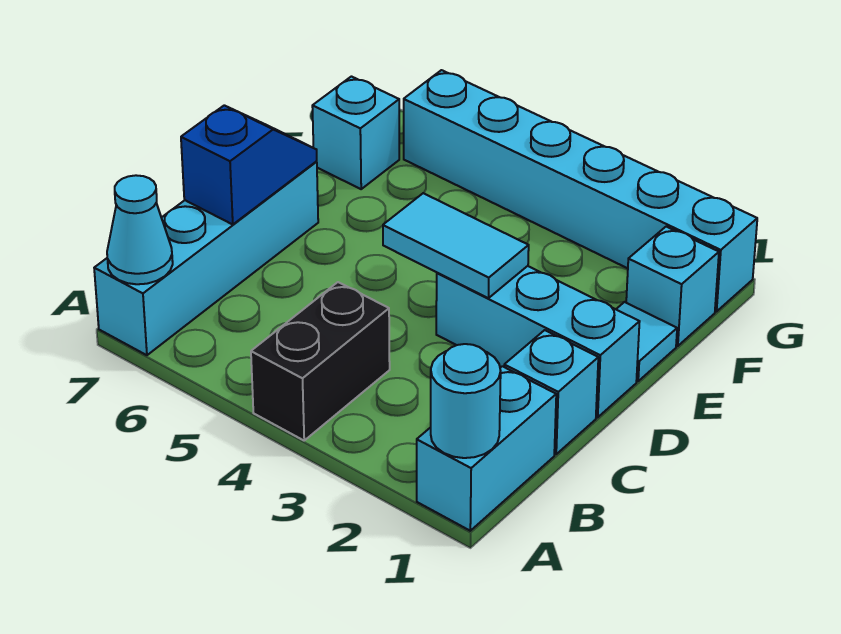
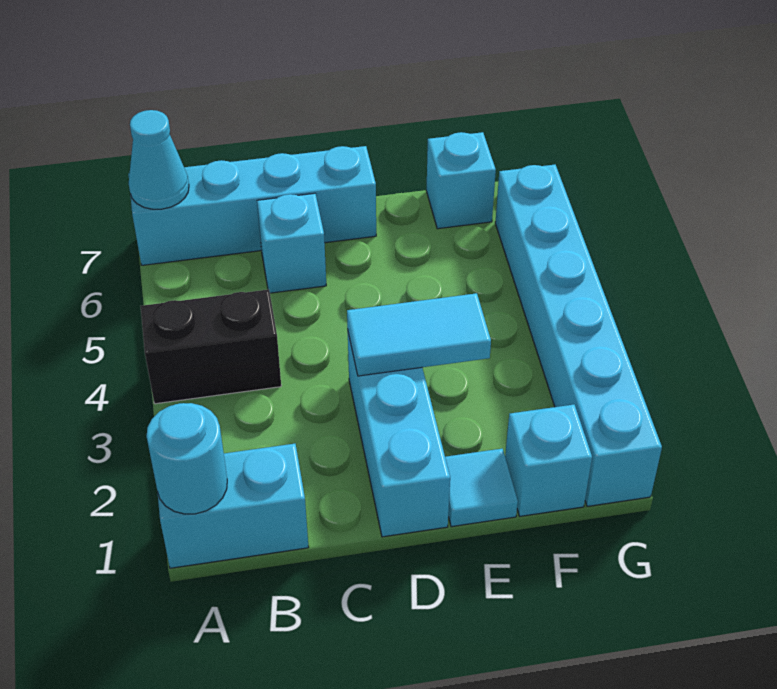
cyan brick C1 level 1 -> cyan brick C6 level 1
blue slope C7:D7 level 2 top C -> none
cyan tile D3:D4 level 2 -> cyan tile D3:E3 level 2

